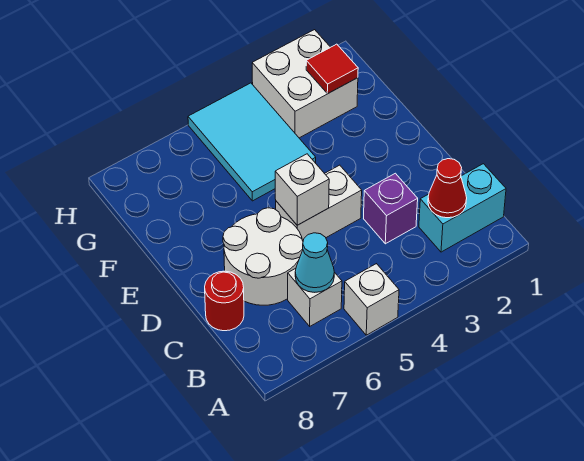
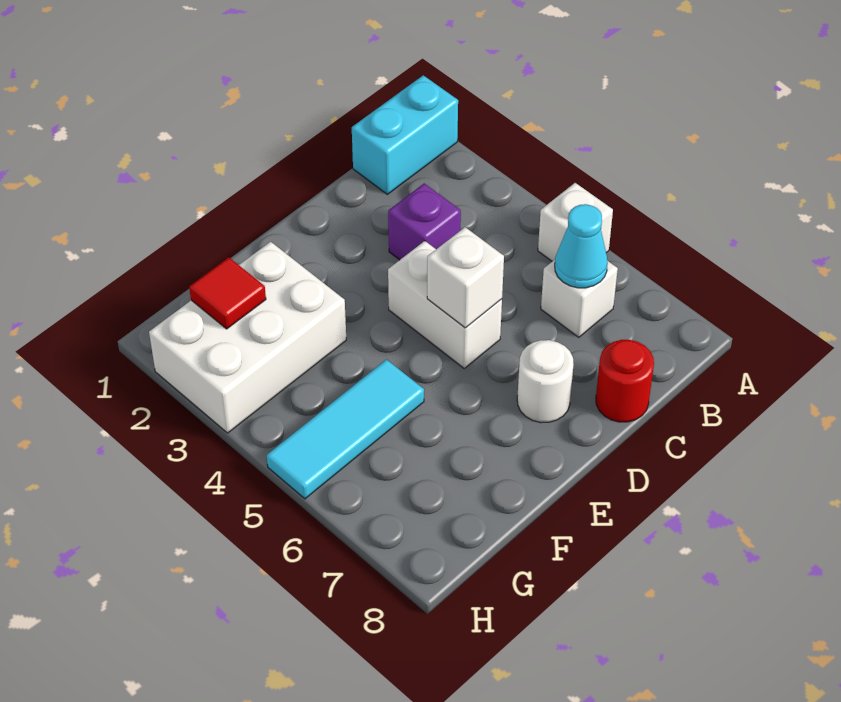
cyan brick B1:B2 level 1 -> cyan brick A1:B1 level 1
red cone B2 level 2 -> none
white round brick C6:D7 level 1 -> white round brick D7 level 1
cyan tile F4:H5 level 1 -> cyan tile F5:H5 level 1
white brick G2:H3 level 1 -> white brick F2:H3 level 1

